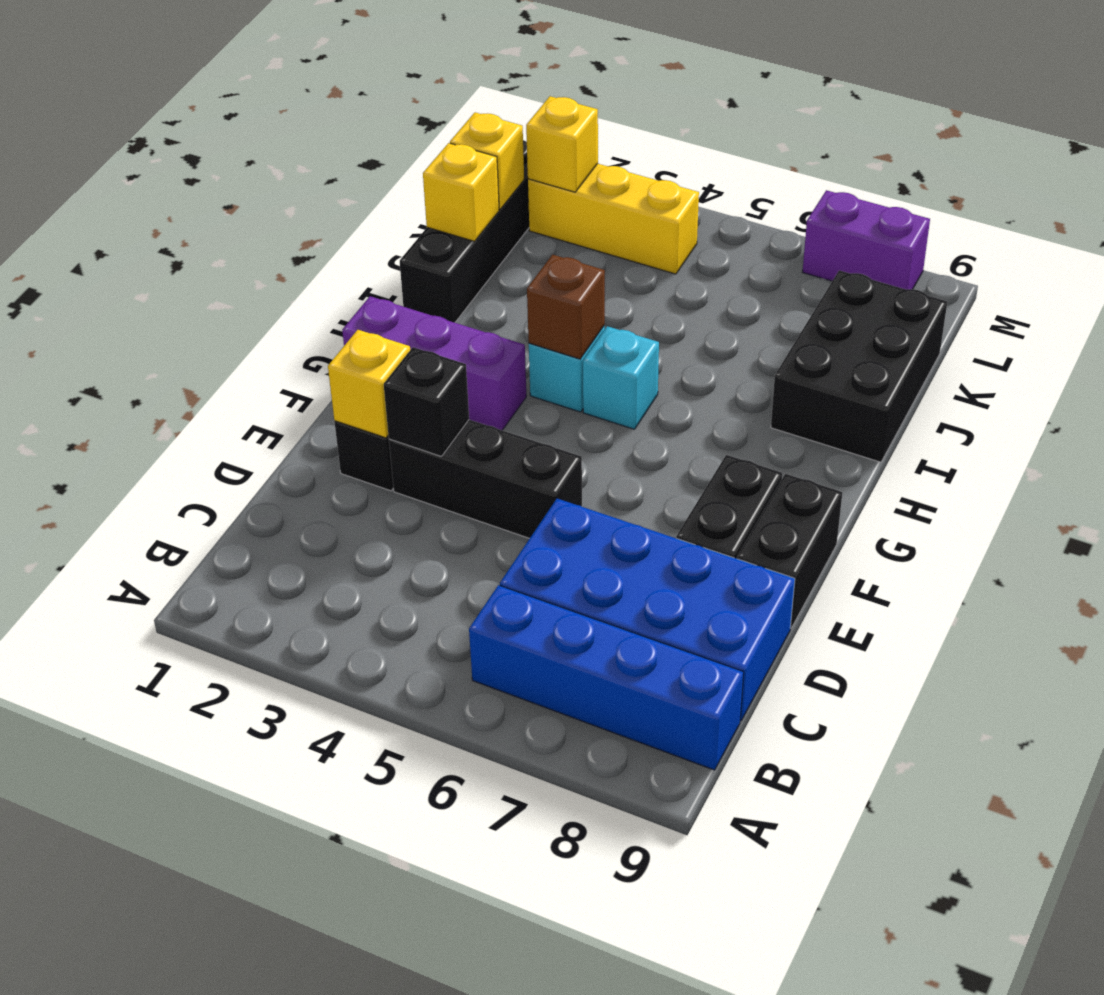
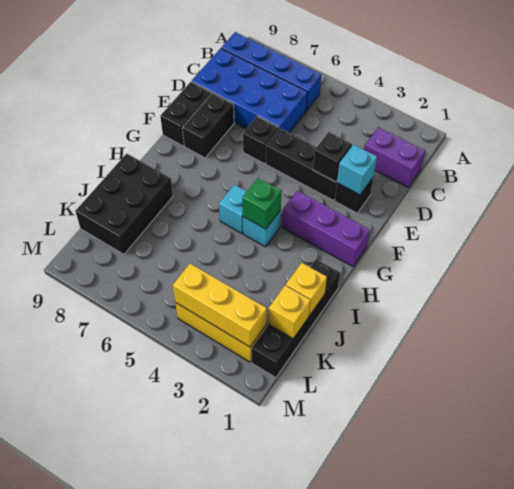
yellow brick E2 level 2 -> cyan brick E2 level 2
none -> black brick E6 level 1
brown brick H4 level 2 -> green brick H4 level 2
yellow brick L2 level 2 -> yellow brick L2:L4 level 2
purple brick M7:M8 level 1 -> purple brick C1:C2 level 1

